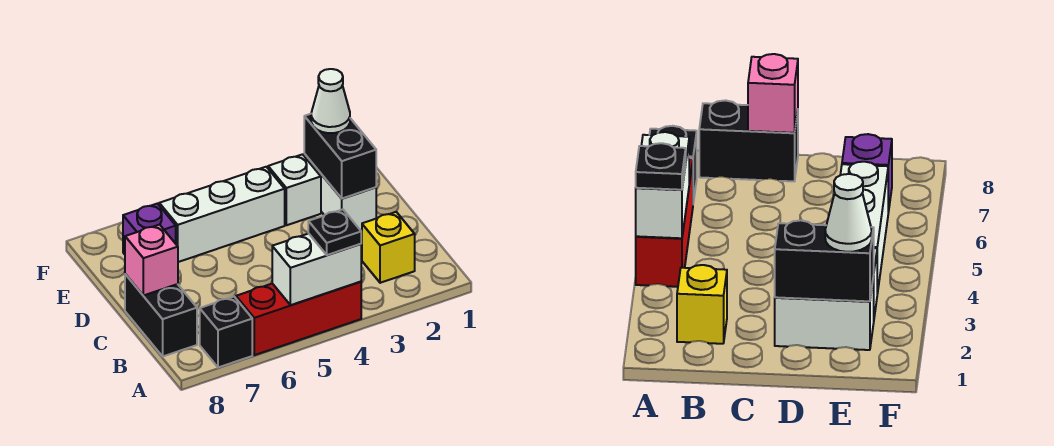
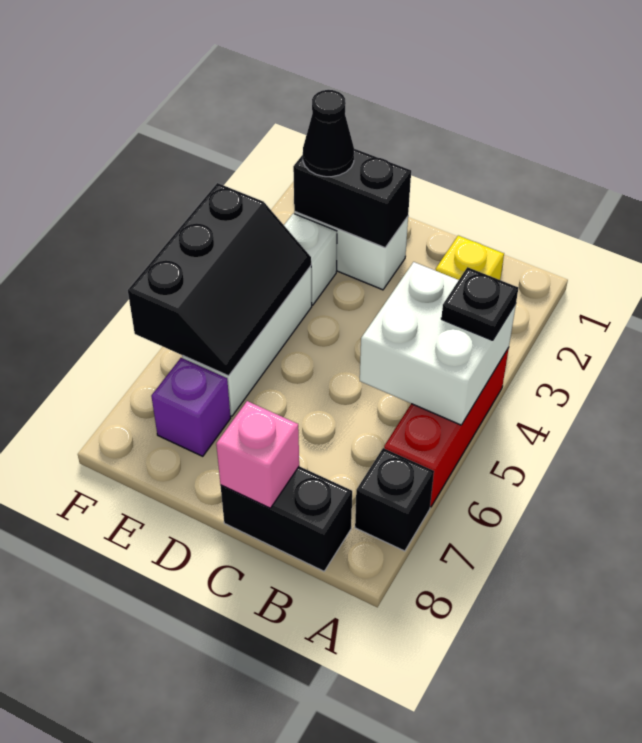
white brick A4:A5 level 2 -> white brick A4:B5 level 2
white cone E2 level 3 -> black cone E2 level 3
none -> black slope E4:F6 level 2 top F

